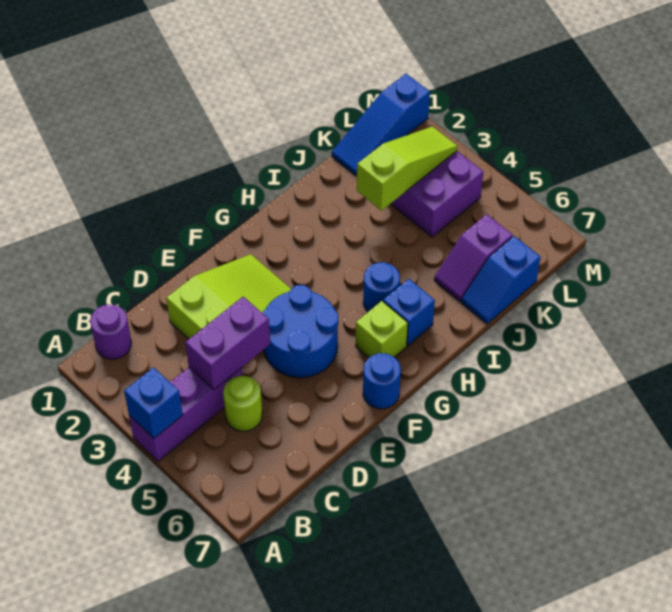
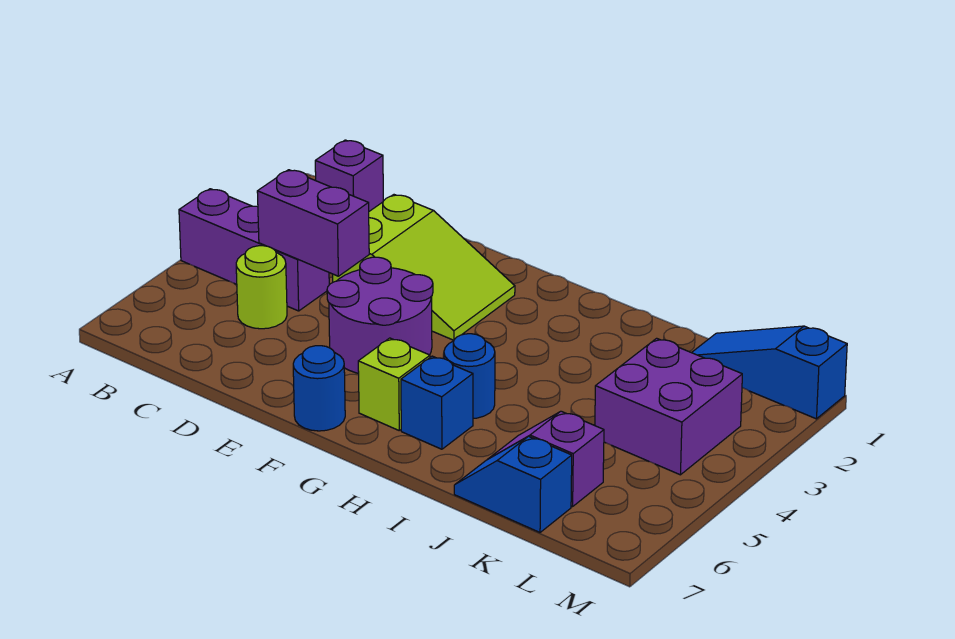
blue brick A4 level 2 -> none
purple round brick B1 level 1 -> purple brick B1 level 1
blue round brick E4:F5 level 1 -> purple round brick E4:F5 level 1
lime slope J3:L3 level 2 top J -> none

